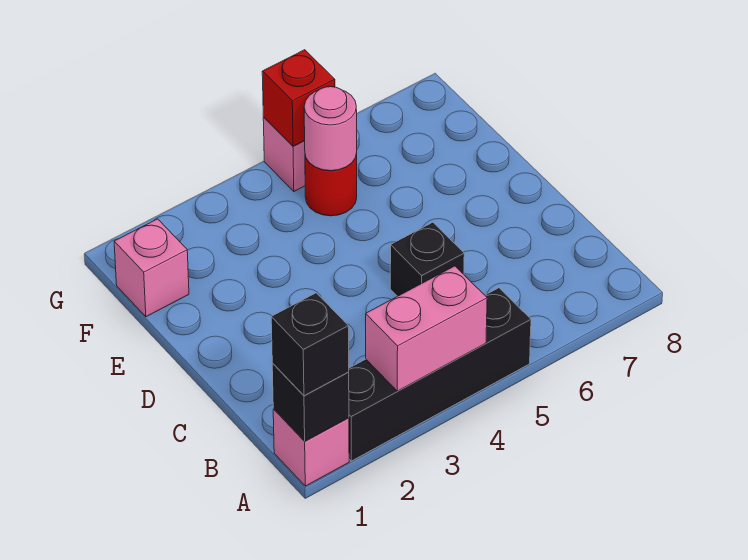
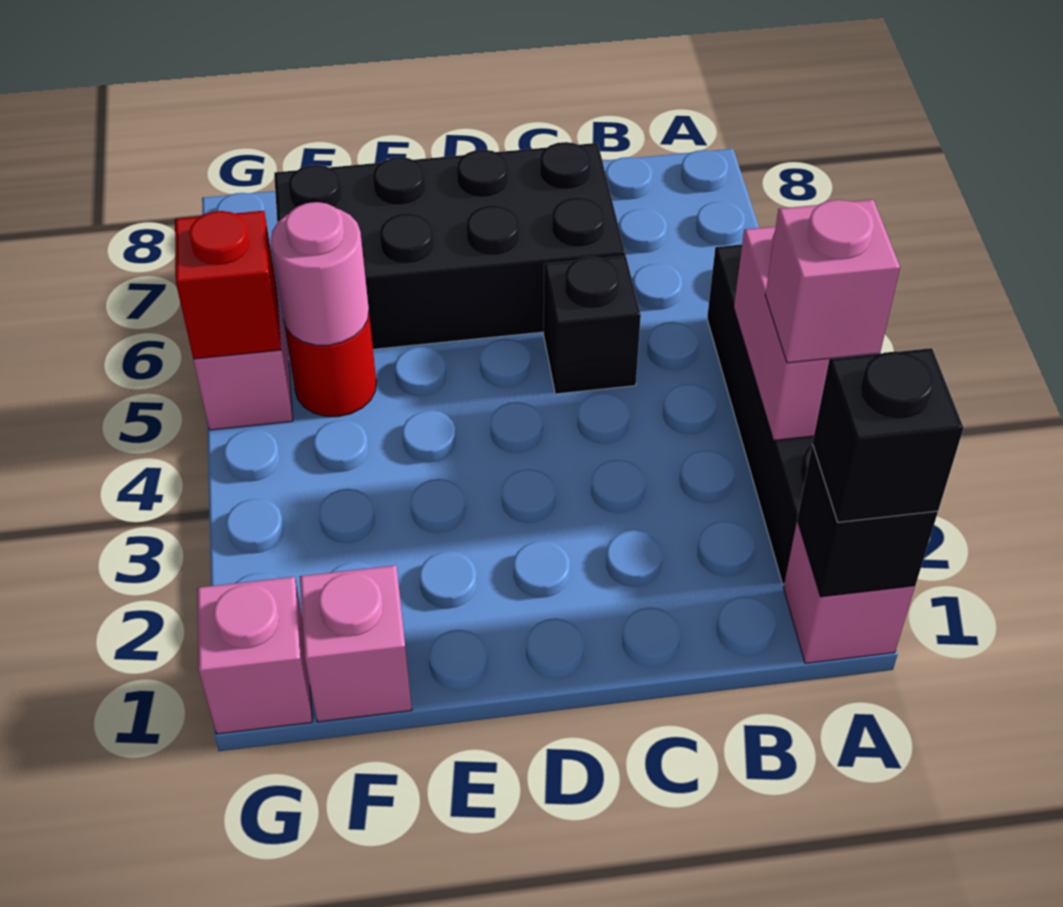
none -> pink brick A3 level 3
none -> black brick C6:F7 level 1
none -> pink brick G1 level 1

